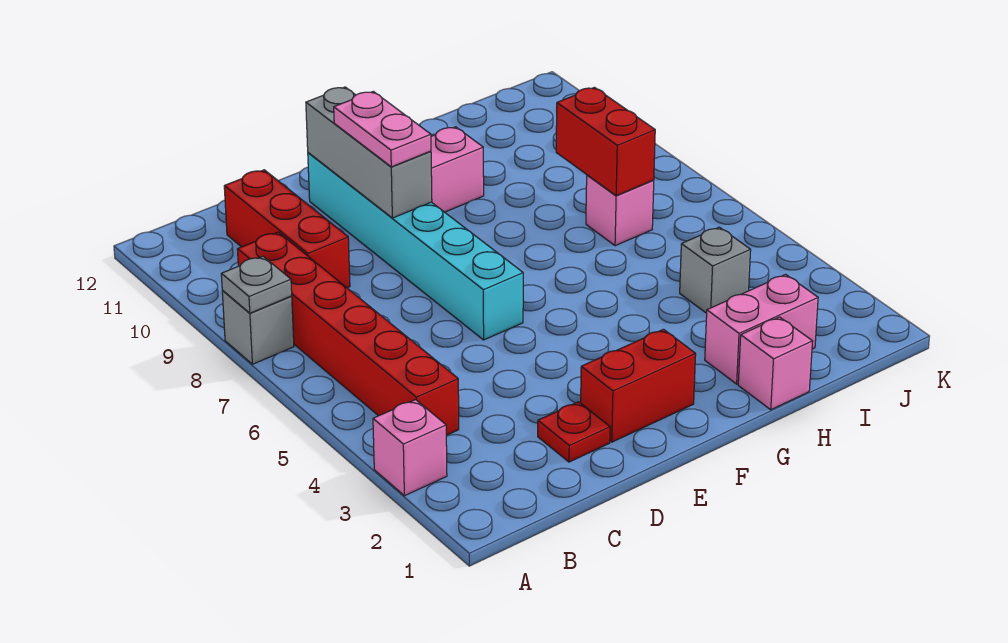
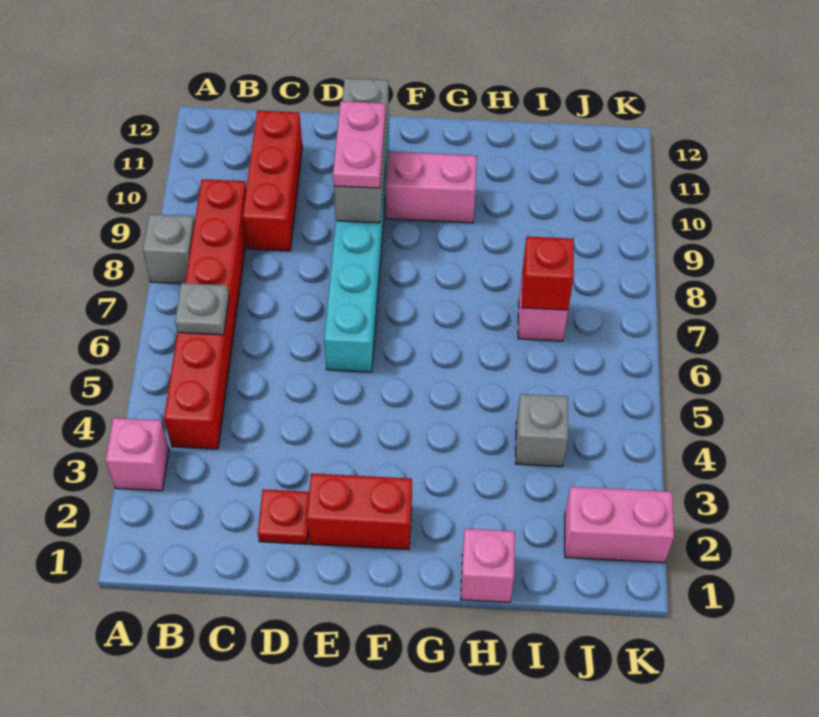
grey plate A8 level 2 -> grey plate B6 level 2
pink brick H2:I2 level 1 -> pink brick J2:K2 level 1
red brick I7:I8 level 2 -> red brick I7 level 2

